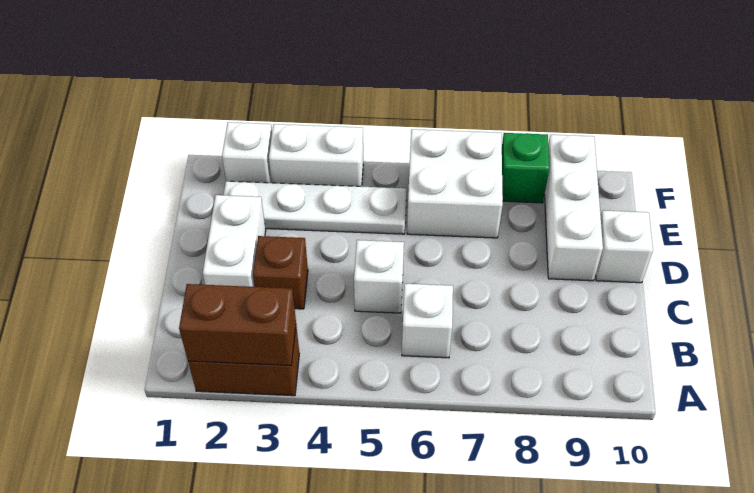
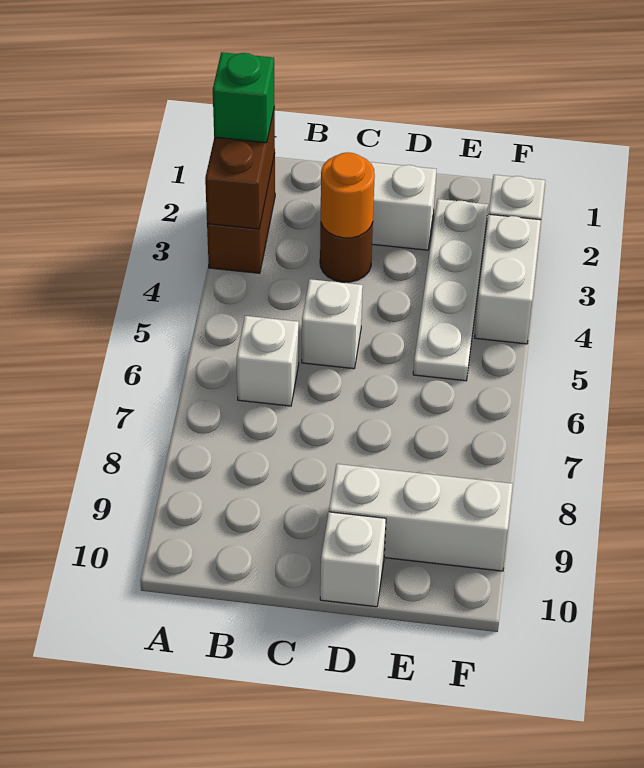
brown brick C3 level 1 -> brown round brick C3 level 1
none -> orange round brick C3 level 2
white brick E6:F7 level 1 -> none
green brick F8 level 1 -> green brick A2 level 3

